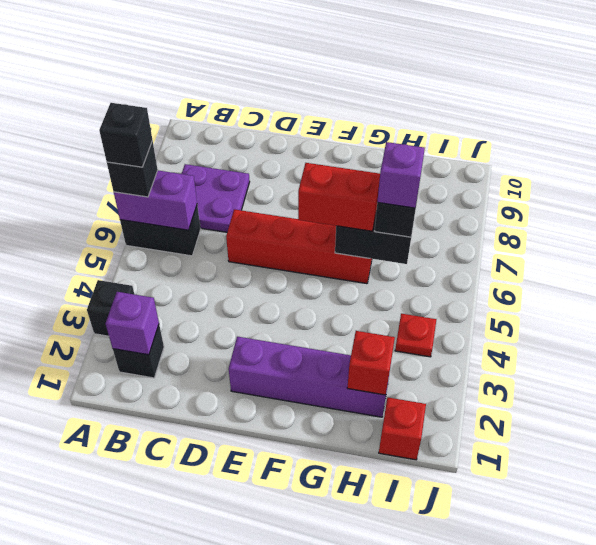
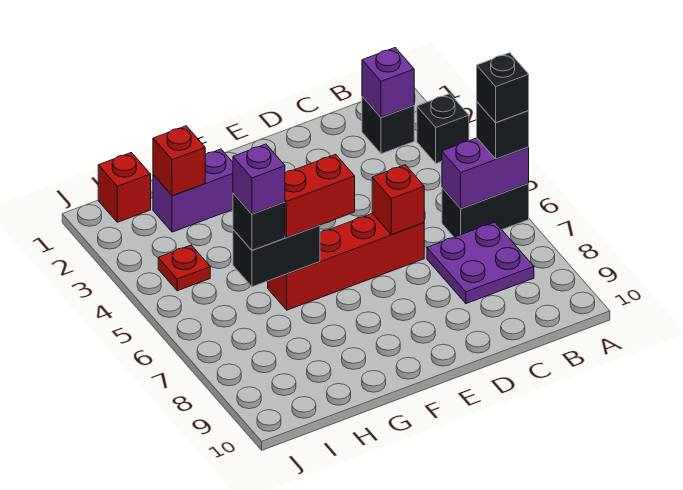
none -> red brick D6 level 2
purple brick E2:H2 level 1 -> purple brick G2:H2 level 1

